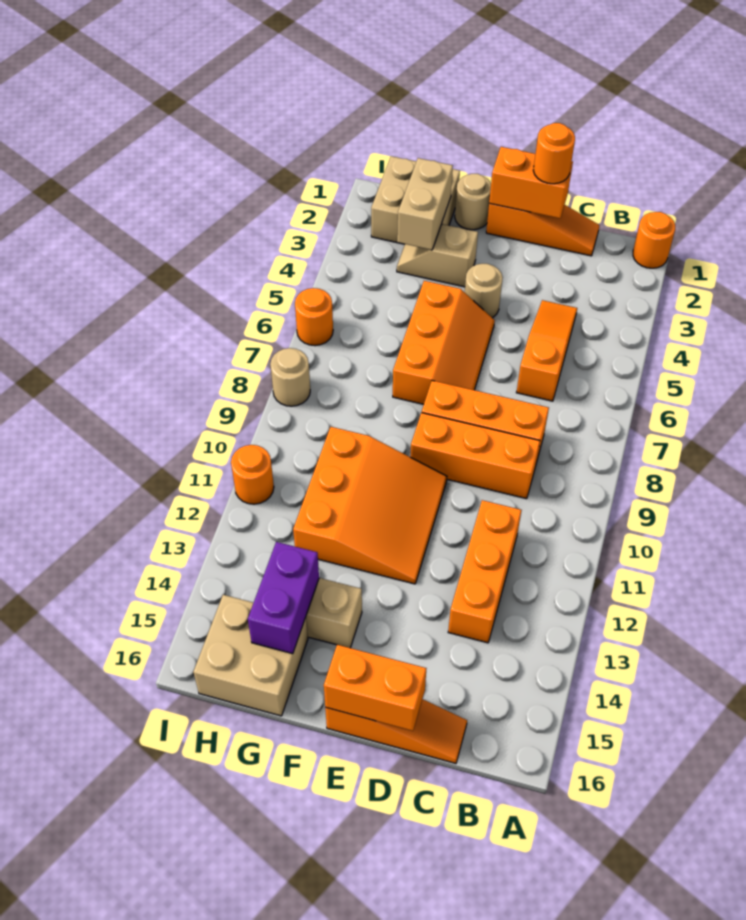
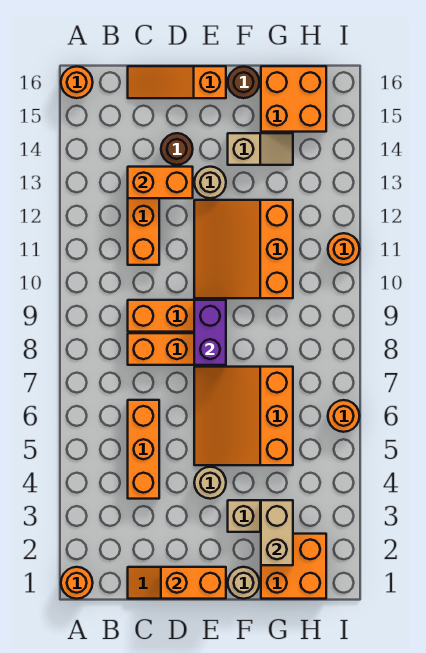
orange slope C4:C6 level 1 top 6 -> orange brick C4:C6 level 1
orange round brick D1 level 3 -> orange round brick A16 level 1
none -> brown round brick D14 level 1
orange brick D16:E16 level 2 -> orange brick C13:D13 level 2
orange slope E5:F7 level 1 top F -> orange slope E5:G7 level 1 top G
none -> brown round brick F16 level 1
tan brick G1:H2 level 1 -> orange brick G1:H2 level 1
purple brick G14:G15 level 2 -> purple brick E8:E9 level 2
tan brick G15:H16 level 1 -> orange brick G15:H16 level 1
tan round brick I8 level 1 -> tan round brick E13 level 1

